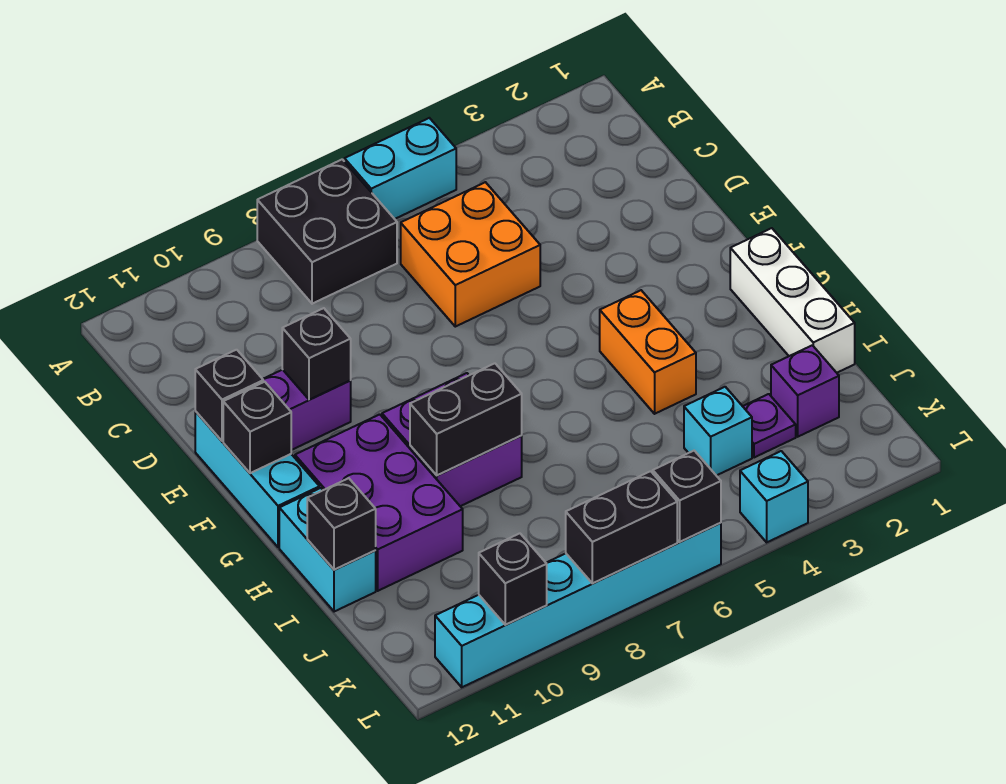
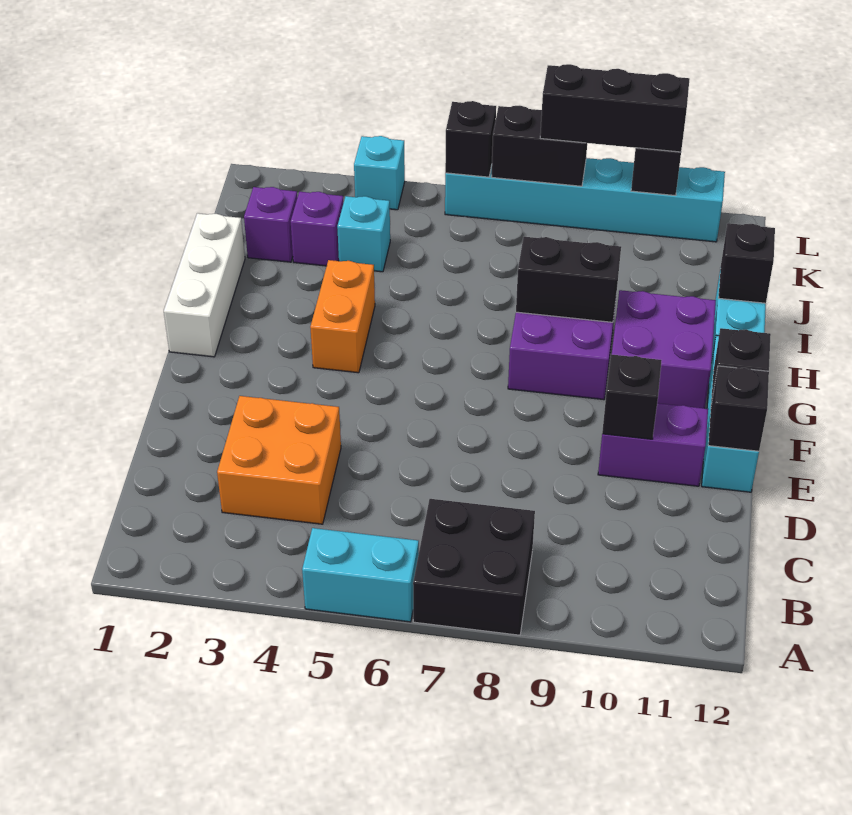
orange brick C5:D6 level 1 -> orange brick C3:D4 level 1
purple brick G10:I11 level 1 -> purple brick G10:H11 level 1
purple plate J3 level 1 -> purple brick J3 level 1
none -> black brick L8:L10 level 3

